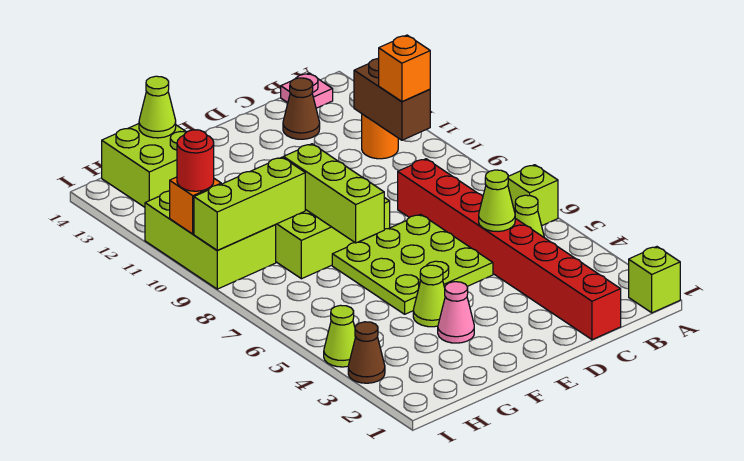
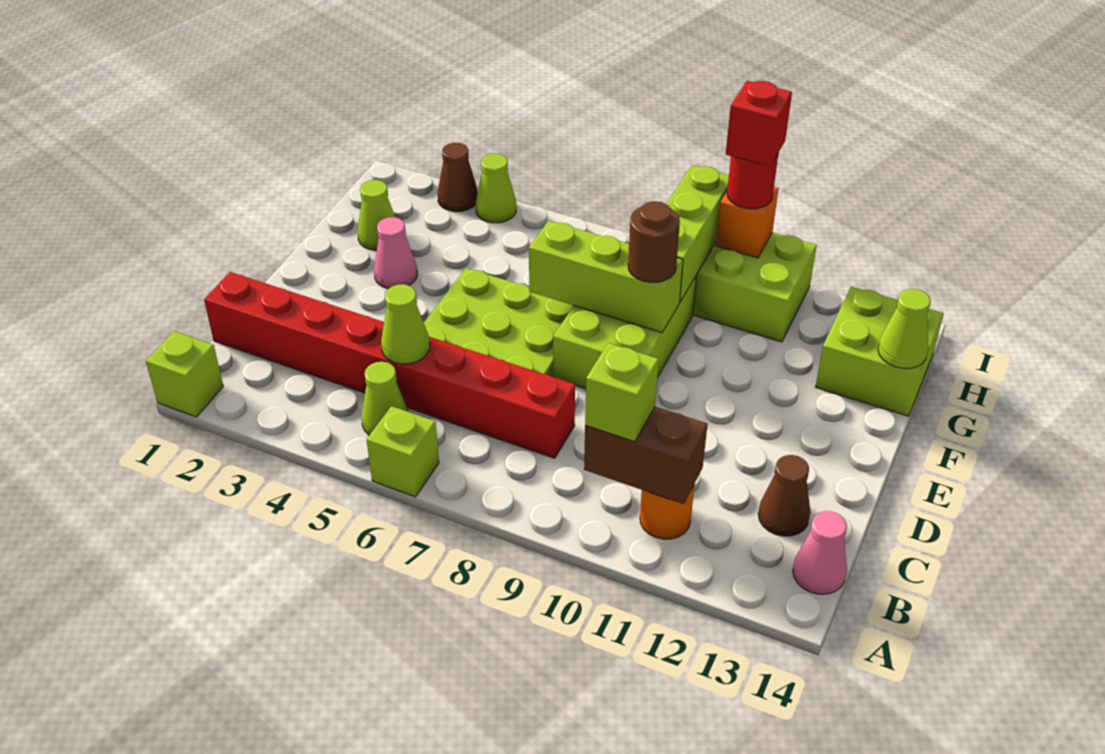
orange brick B10 level 3 -> lime brick B10 level 3
pink plate B14 level 1 -> pink cone B14 level 1
lime cone F4 level 1 -> lime cone G2 level 1
none -> brown round brick F9 level 3
none -> red brick I10 level 4

